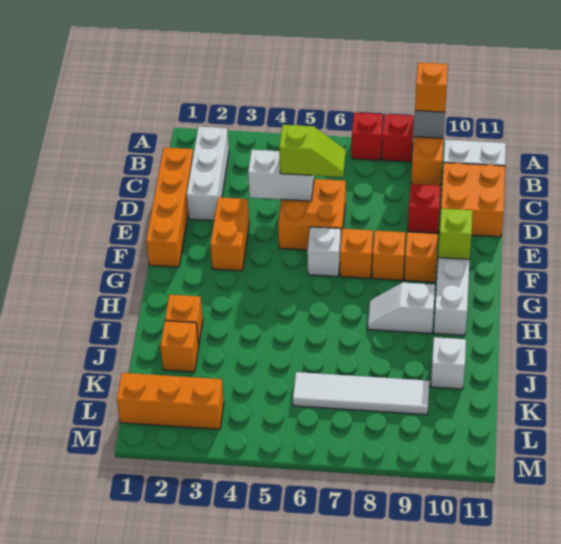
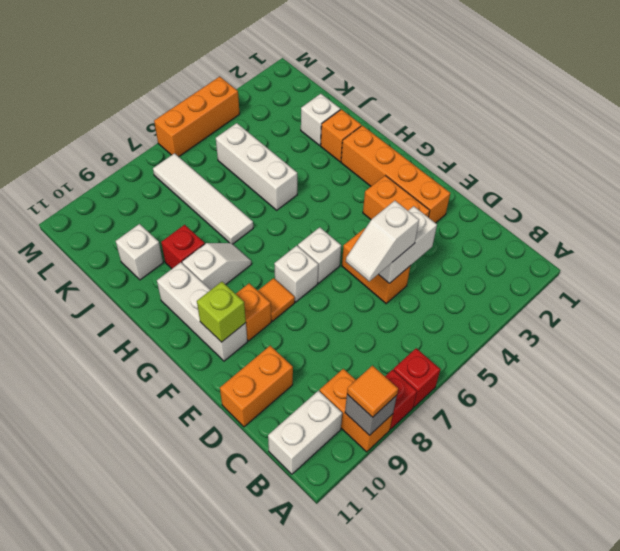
orange brick A9 level 3 -> orange tile A9 level 3
white brick B2:D2 level 1 -> white brick I5:K5 level 1
orange brick C1:F1 level 1 -> orange brick E2:H2 level 1
orange brick C10:D11 level 1 -> orange brick D10:D11 level 1
orange brick D5:E6 level 1 -> orange brick D5:E5 level 1
lime slope D5:D6 level 3 top 5 -> white slope D5:D6 level 3 top 5
red brick D9 level 1 -> red brick I9 level 1
orange brick F7 level 1 -> white brick F7 level 1
orange brick F8 level 1 -> orange tile F8 level 1
orange brick J2 level 1 -> white brick J2 level 1
white tile K6:K9 level 1 -> white tile I7:L7 level 1
orange brick L1:L3 level 1 -> orange brick M4:M6 level 1

